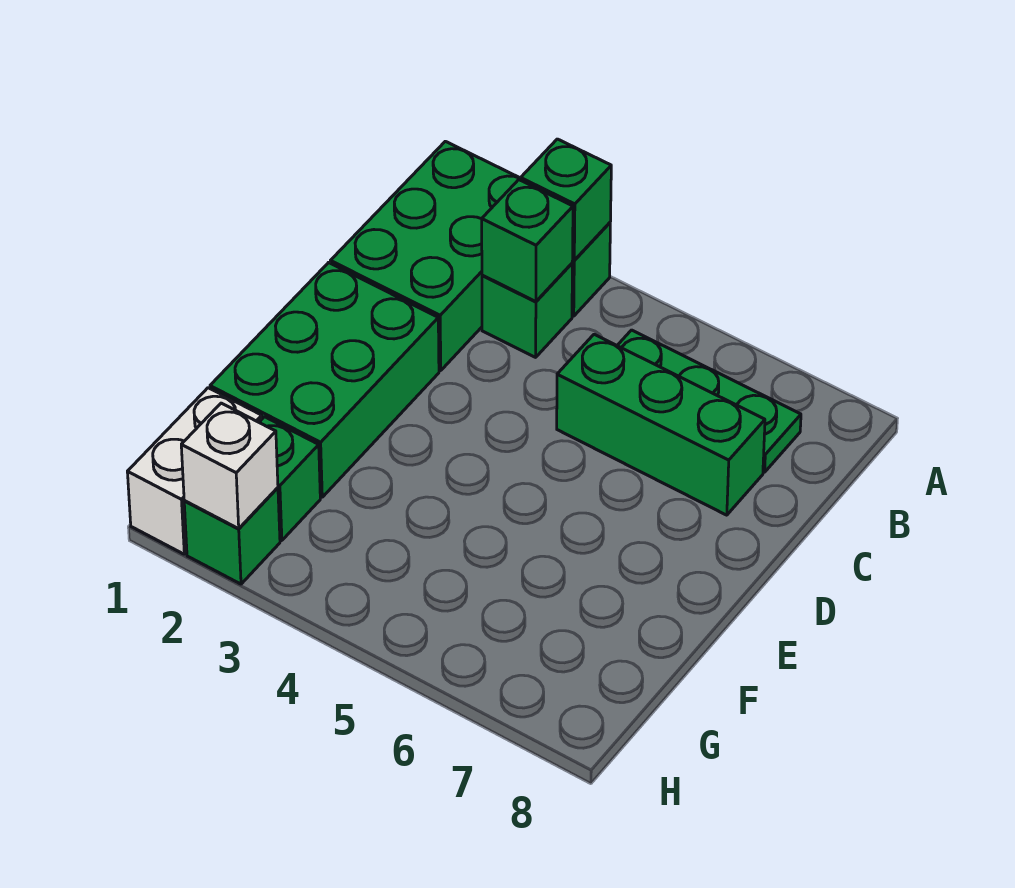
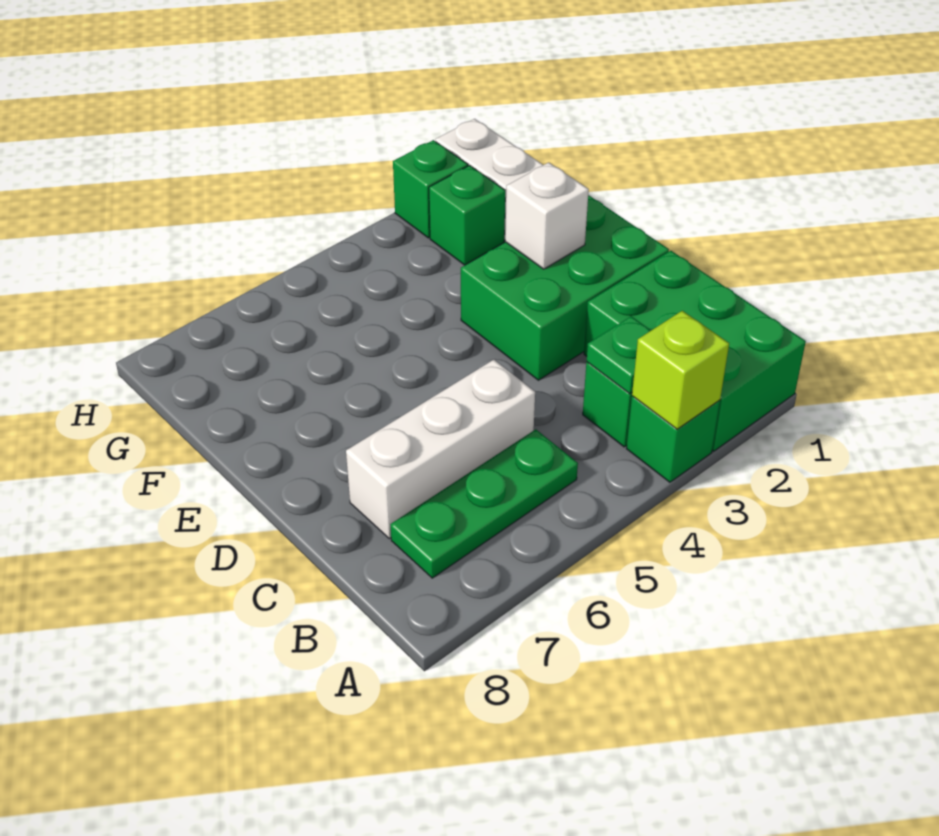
green brick A3 level 2 -> lime brick A3 level 2
green brick B3 level 2 -> green plate B3 level 2
green brick C5:C7 level 1 -> white brick C5:C7 level 1
green brick D1:F2 level 1 -> green brick D1:E3 level 1
white brick H2 level 2 -> white brick E2 level 2

